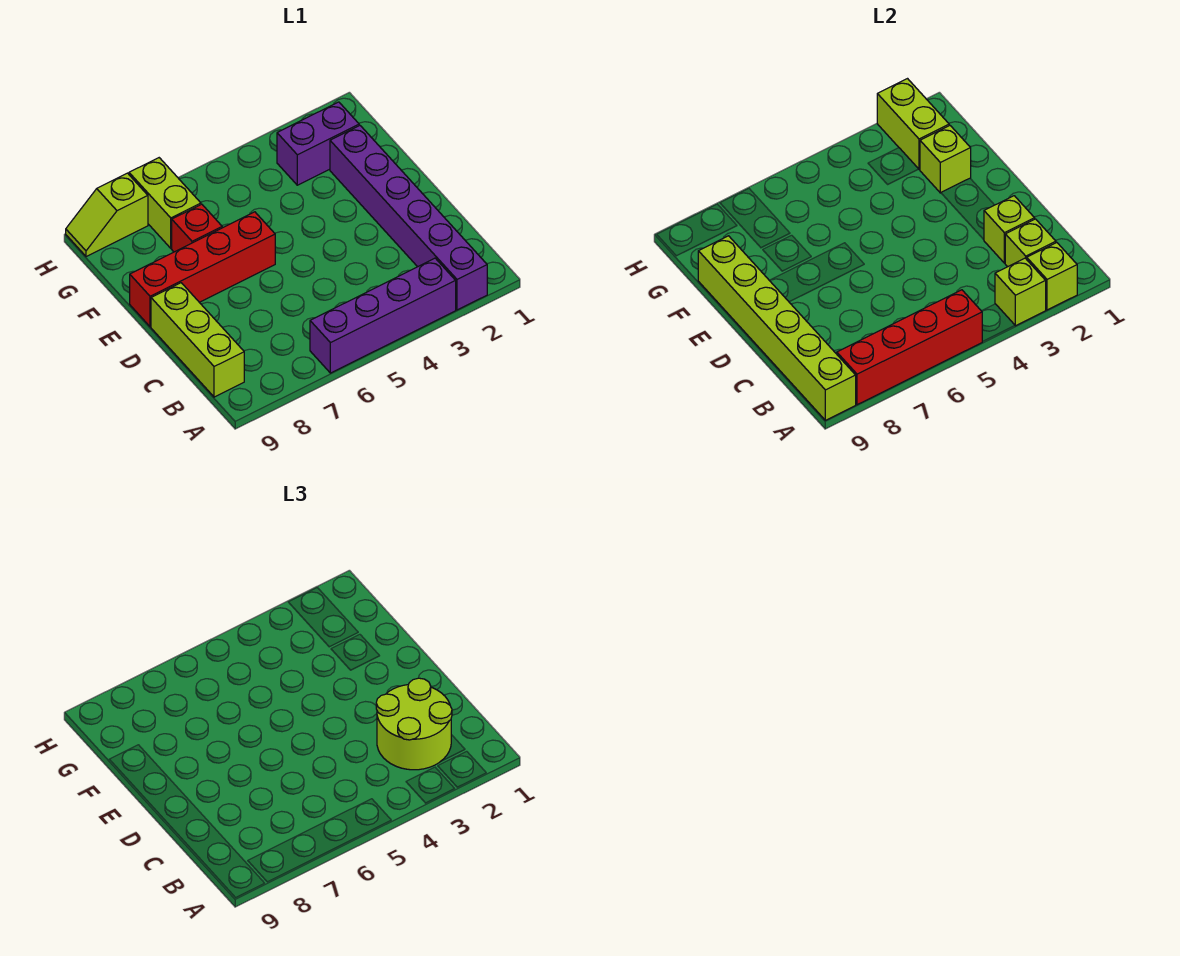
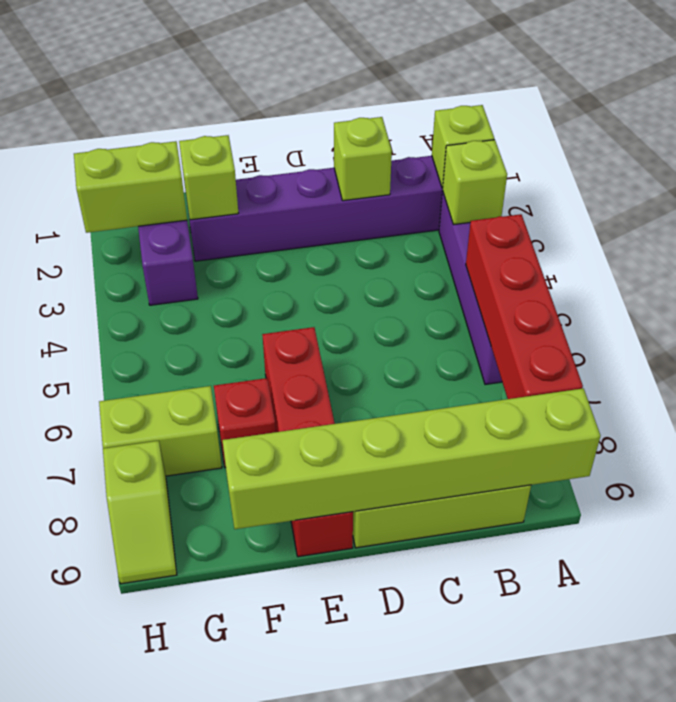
lime brick B2 level 2 -> none
lime round brick B2:C3 level 3 -> none

